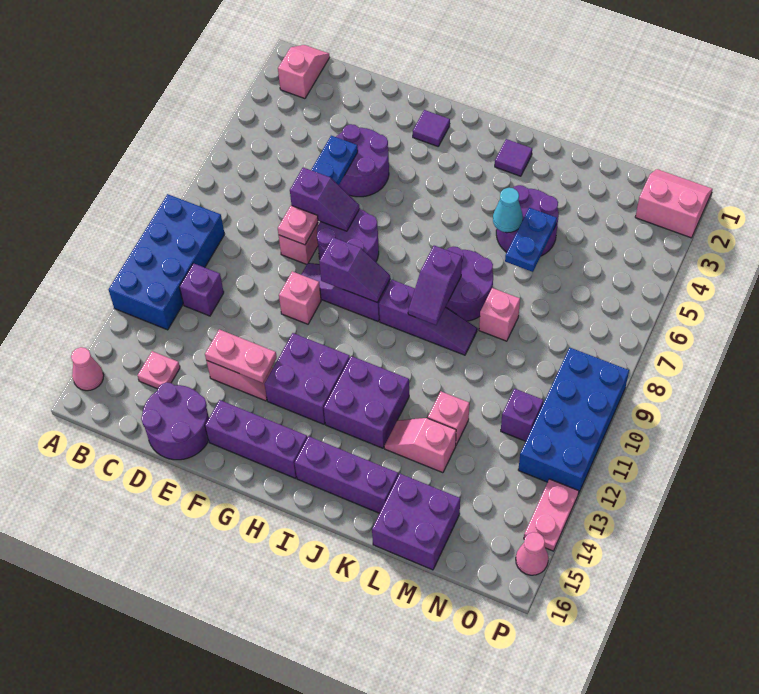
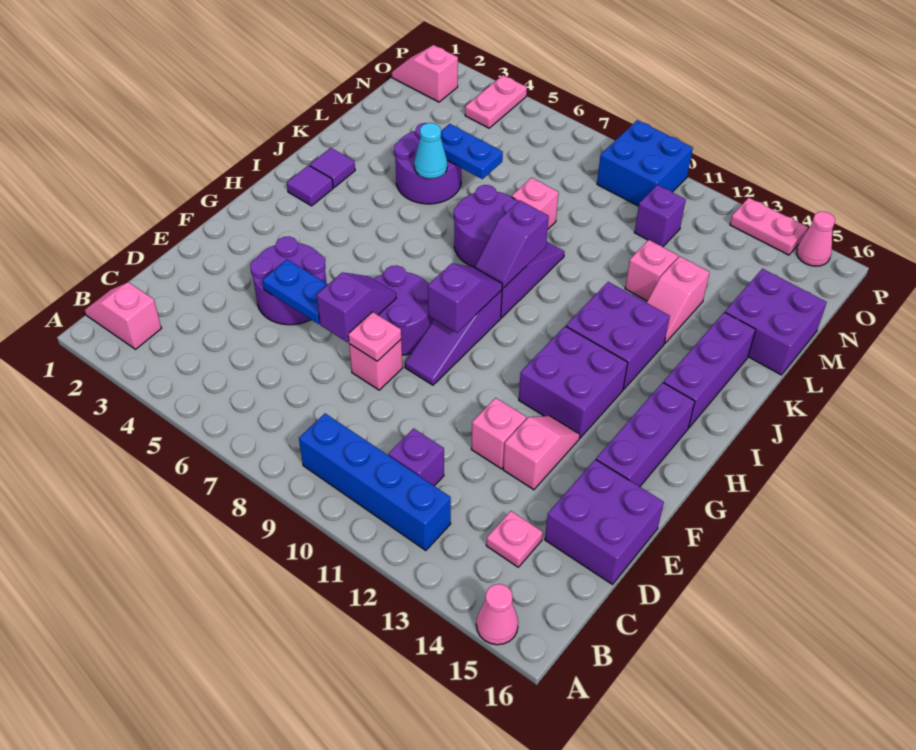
blue brick A9:B12 level 1 -> blue brick B9:B12 level 1
purple round brick D15:E16 level 1 -> purple brick D15:E16 level 1
pink plate E13:F13 level 2 -> pink plate O4:P4 level 1
pink brick F10 level 1 -> pink brick E12 level 1
purple tile G2 level 1 -> purple tile I2 level 1
purple slope J8:J9 level 2 top 8 -> purple slope I9:J9 level 2 top J
pink slope O1:P2 level 1 top 2 -> pink slope O1:O2 level 1 top 2
blue brick O9:P12 level 1 -> blue brick O9:P10 level 1

